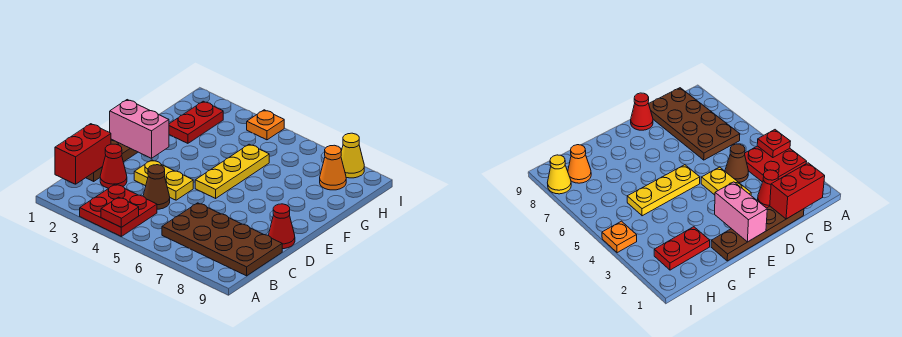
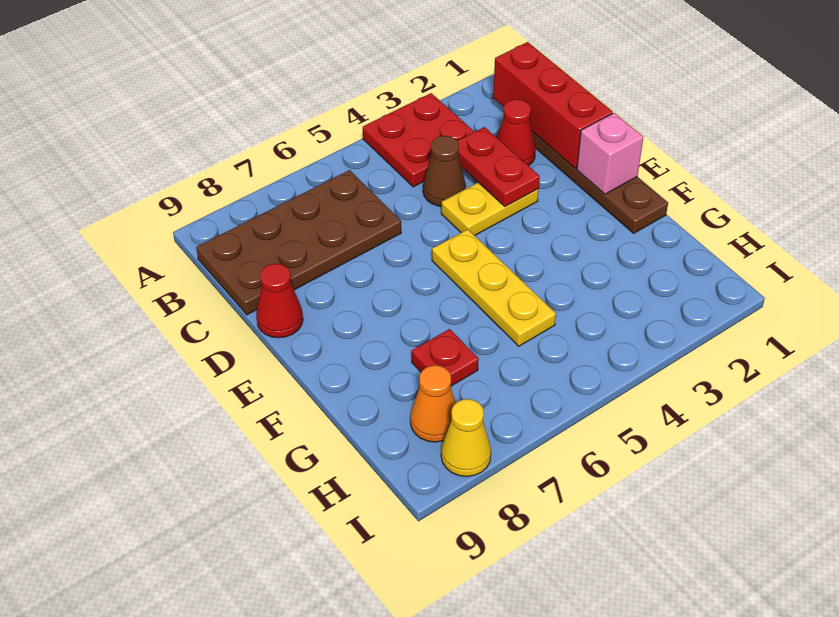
red plate A4 level 2 -> red plate G7 level 1
red brick B1:C1 level 2 -> red brick B1:D1 level 2
pink brick E1:E2 level 2 -> pink brick E1 level 2
red plate G2:H2 level 1 -> red plate C3:D3 level 2
orange plate I4 level 1 -> none

